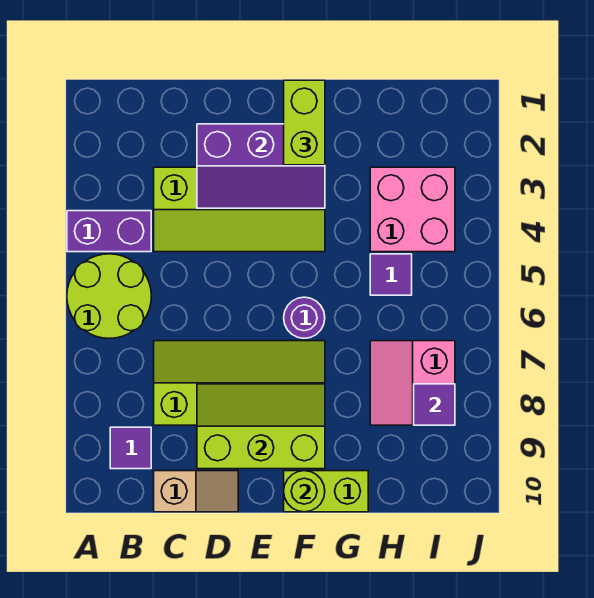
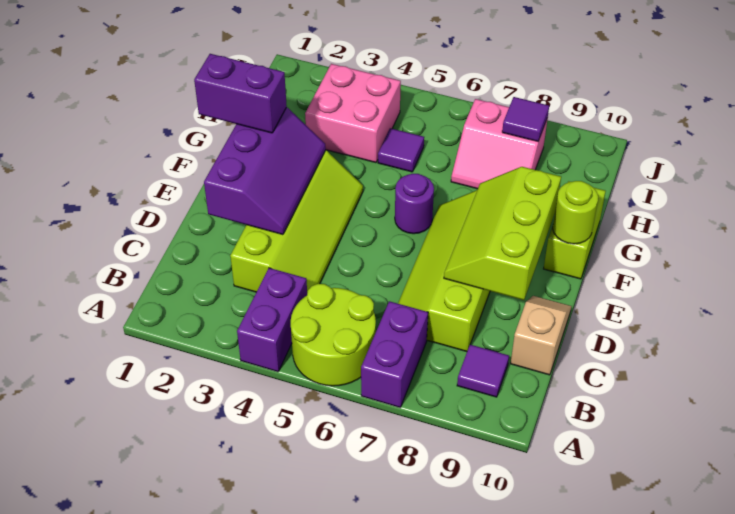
none -> purple brick A7:B7 level 1
lime brick F1:F2 level 3 -> purple brick F1:F2 level 3

